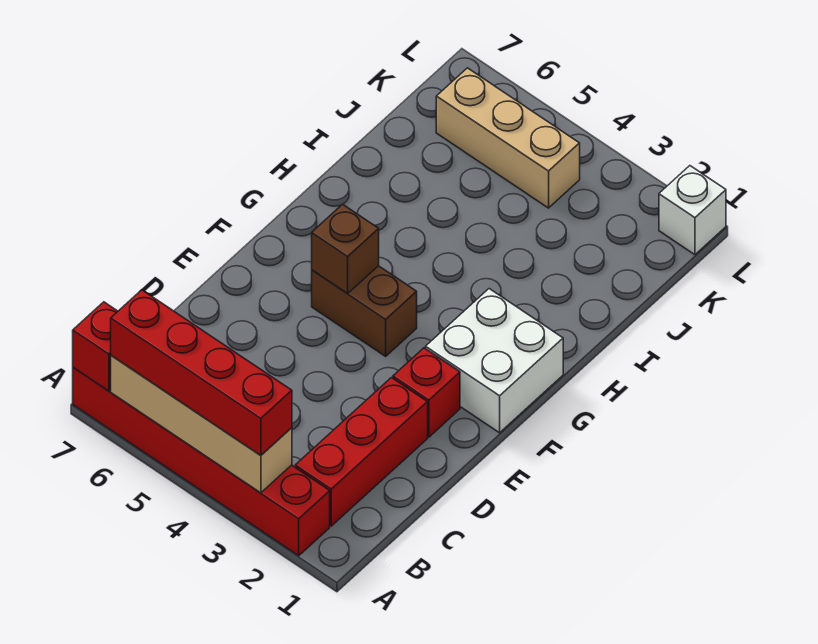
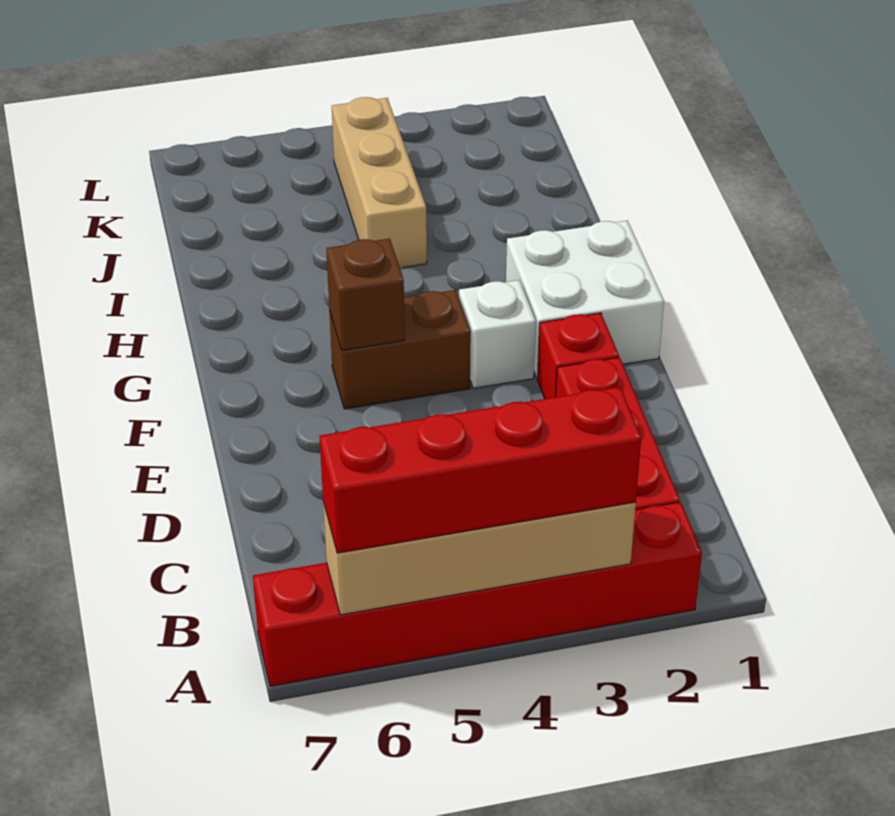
red brick A7 level 2 -> none
tan brick K4:K6 level 1 -> tan brick I4:K4 level 1
white brick L1 level 1 -> white brick F3 level 1

